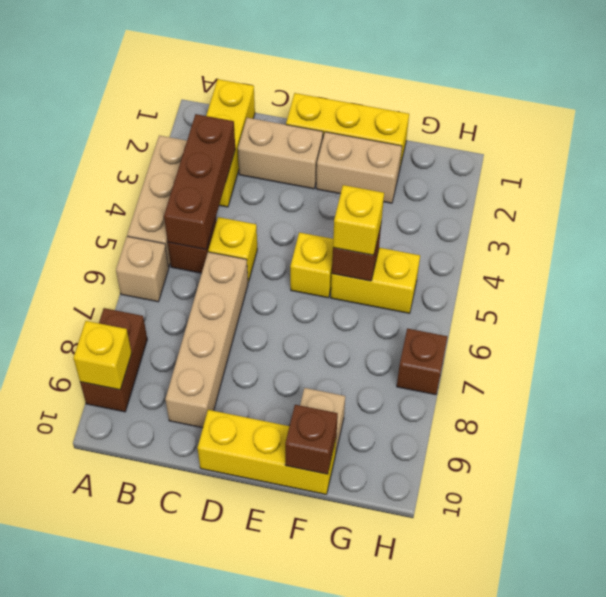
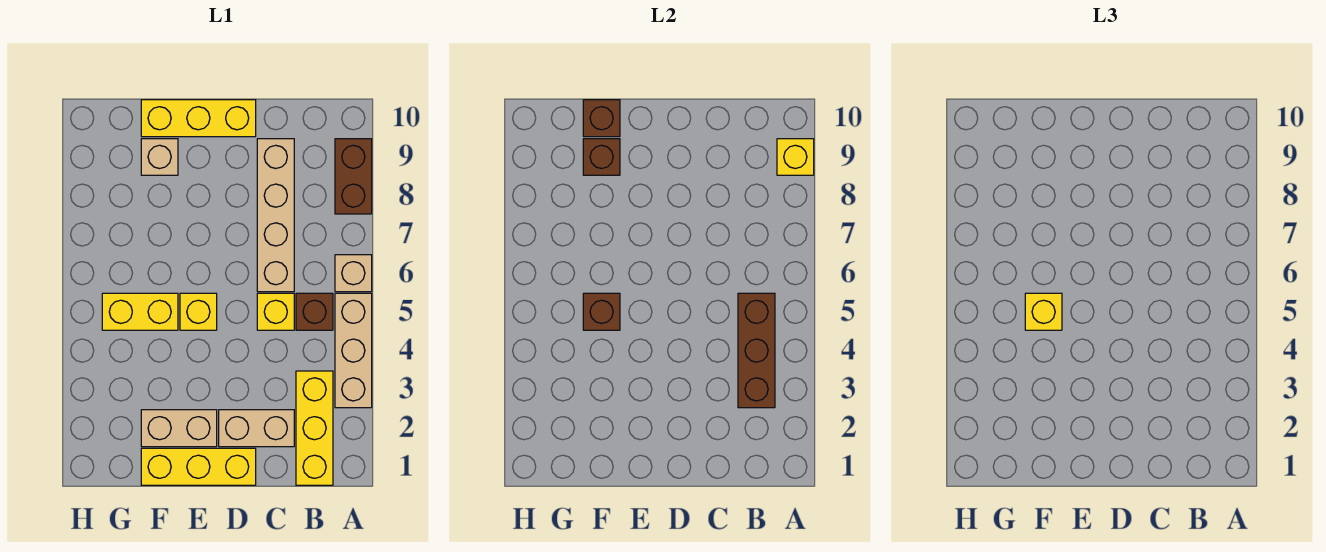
brown brick H7 level 1 -> brown brick F9 level 2

